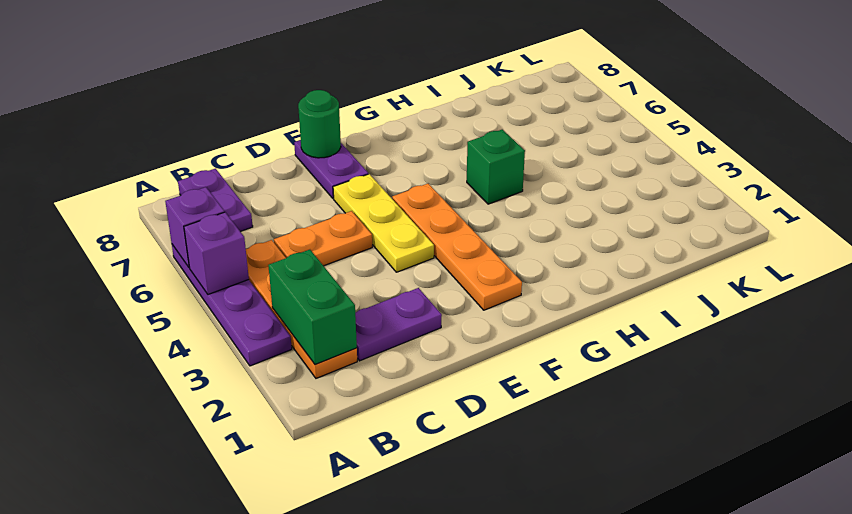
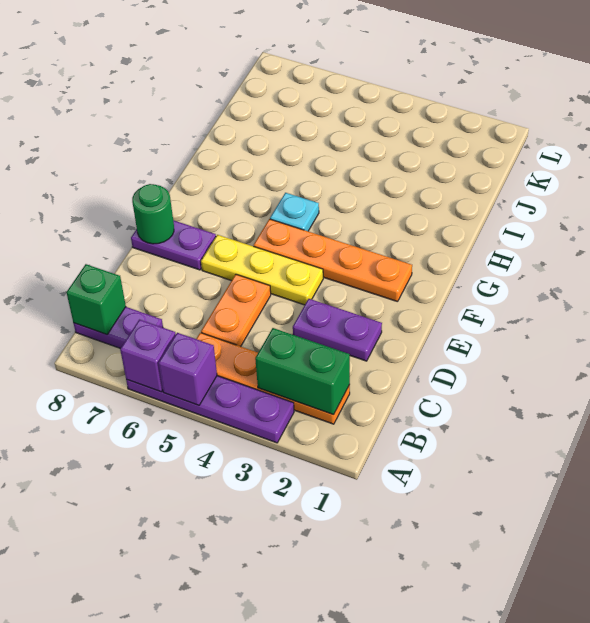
purple plate C2:D2 level 1 -> purple plate D2:D3 level 1
none -> cyan plate G5 level 1
green brick H5 level 1 -> green brick B8 level 2

